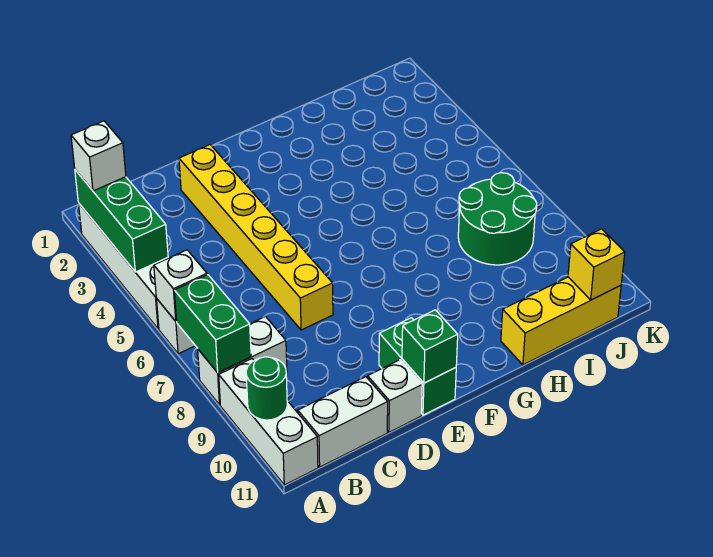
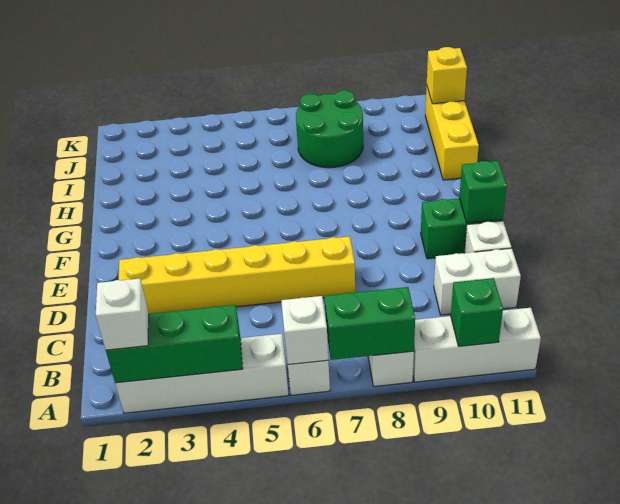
green round brick A10 level 2 -> green brick A10 level 2
white brick B11:C11 level 1 -> white brick C10:C11 level 1

